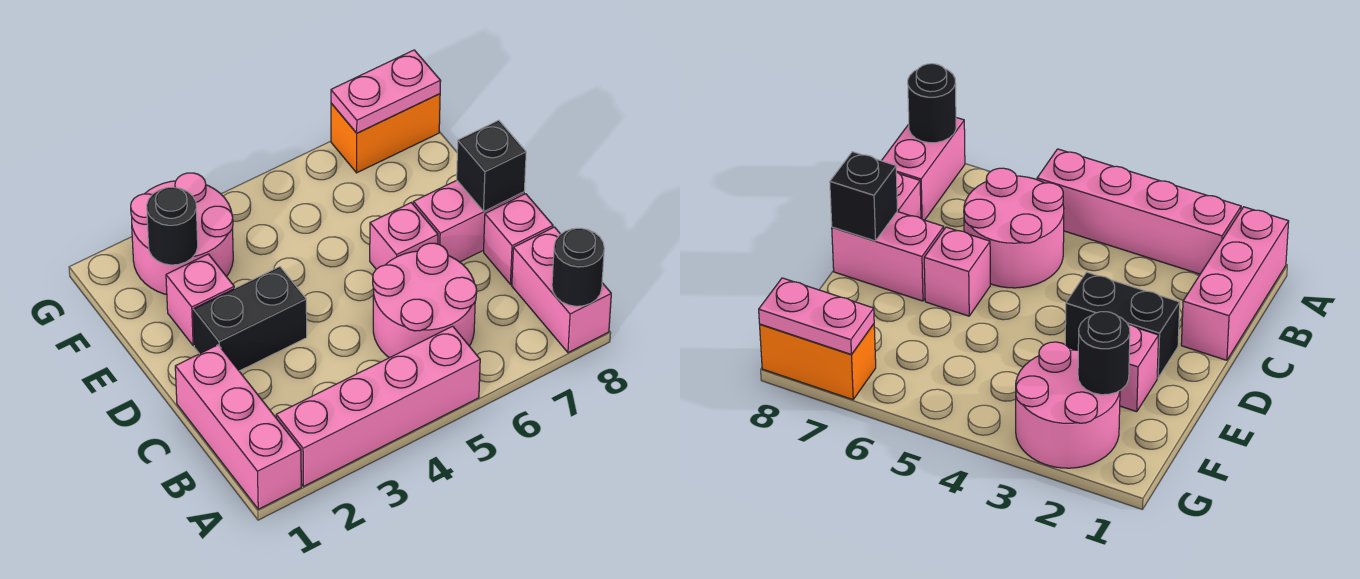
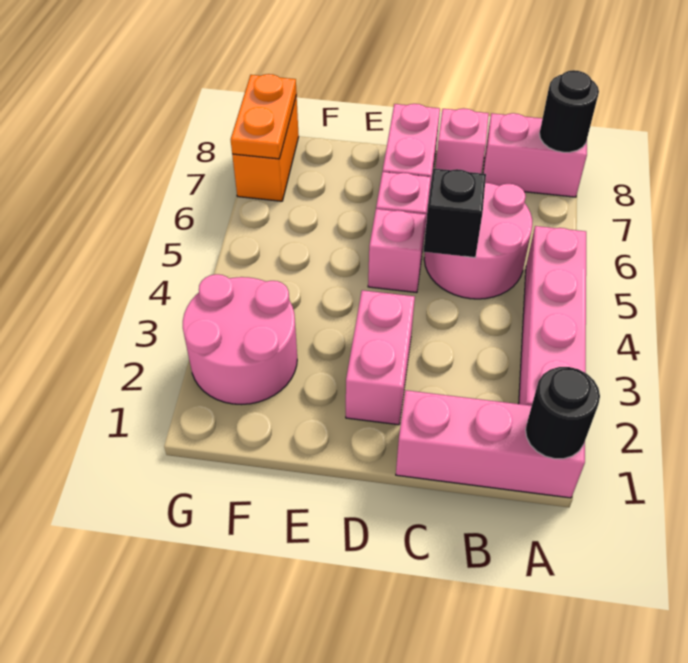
black brick D2:D3 level 1 -> pink brick D2:D3 level 1
black brick D8 level 2 -> black brick C5 level 2
pink brick E2 level 1 -> pink brick D5 level 1
black round brick F2 level 2 -> black round brick A1 level 2
pink plate G7:G8 level 2 -> orange plate G7:G8 level 2

